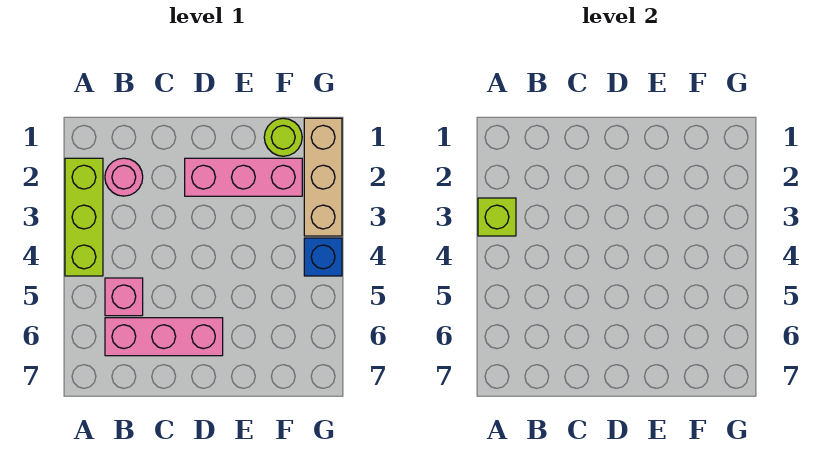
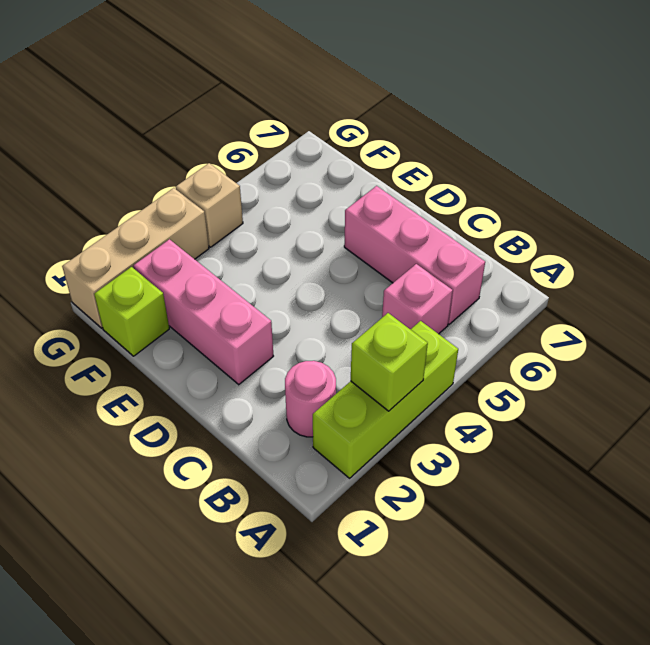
lime round brick F1 level 1 -> lime brick F1 level 1
blue brick G4 level 1 -> tan brick G4 level 1

